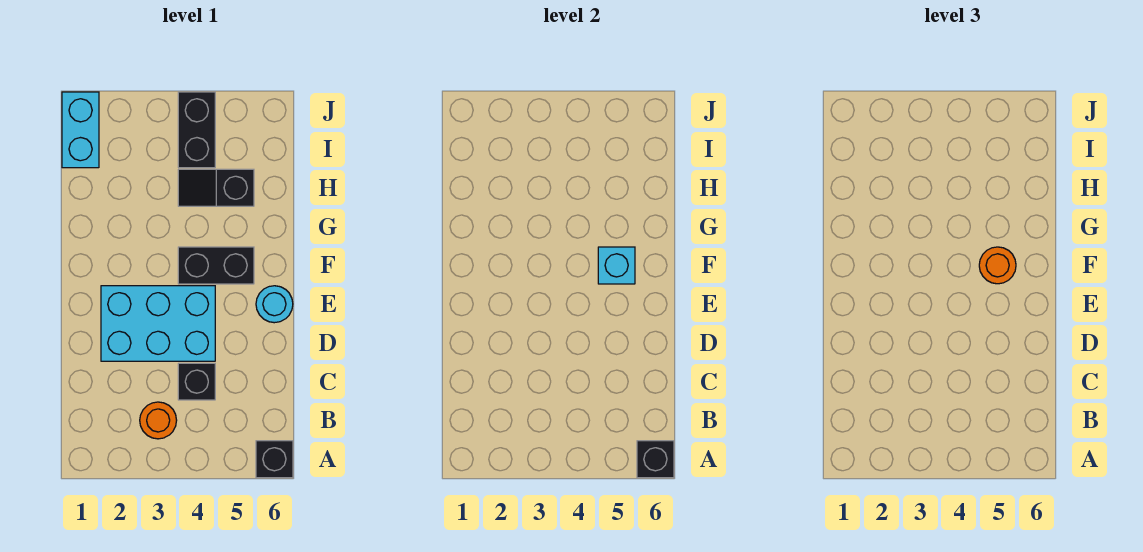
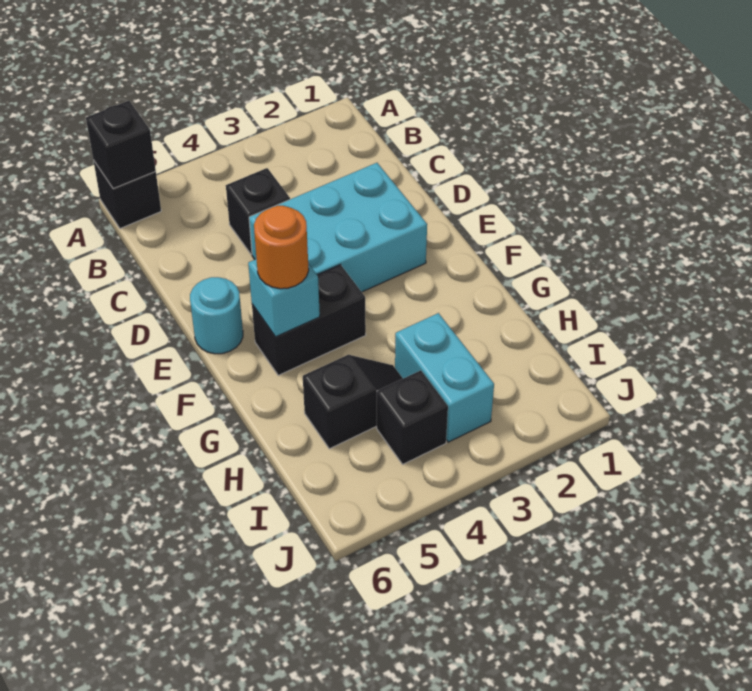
orange round brick B3 level 1 -> none
cyan brick I1:J1 level 1 -> cyan brick H3:I3 level 1
black brick I4:J4 level 1 -> black brick I4 level 1

